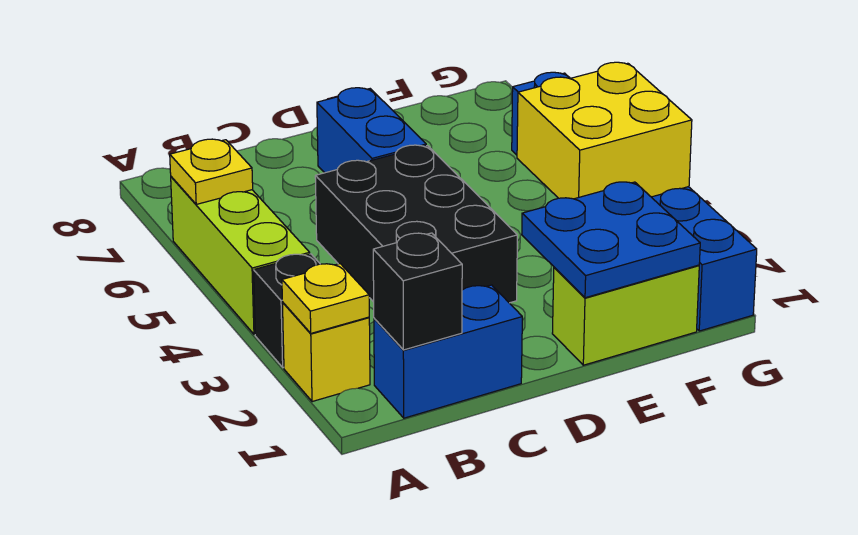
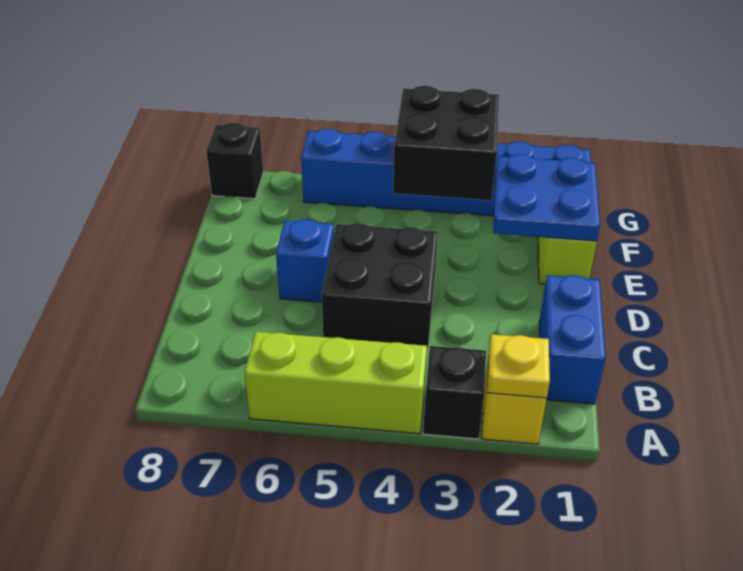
yellow plate A6 level 2 -> none
black brick B1 level 2 -> black brick G8 level 1
black brick C3:D5 level 1 -> black brick C4:D5 level 1
blue brick D6:D7 level 1 -> blue brick D6 level 1
yellow brick F3:G4 level 2 -> black brick F3:G4 level 2

